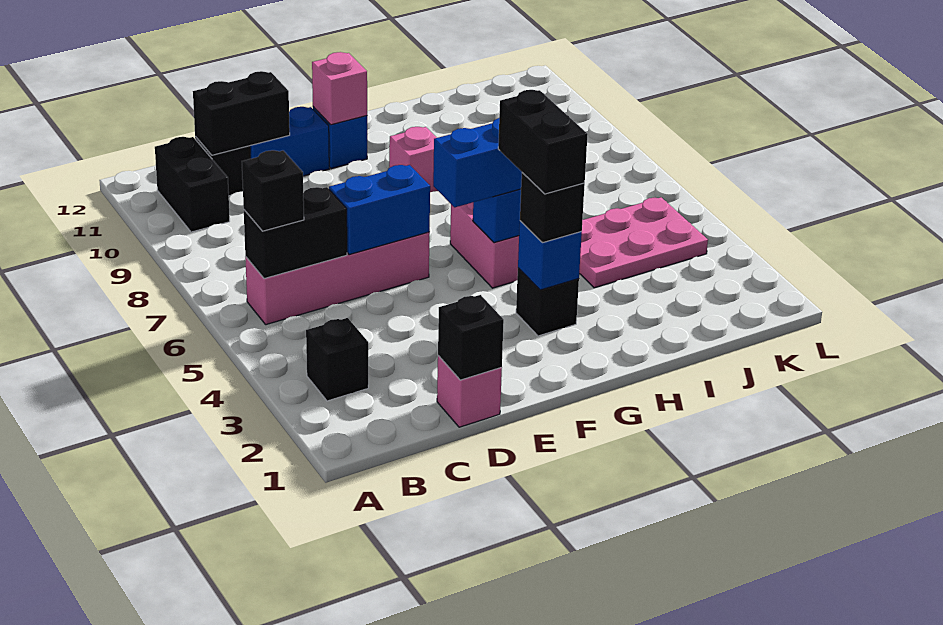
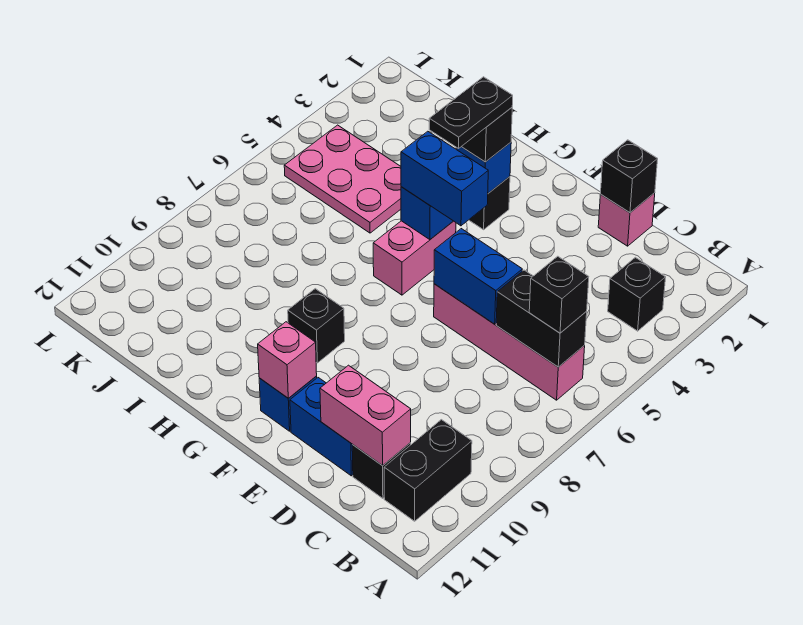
black brick C11:D11 level 2 -> pink brick C11:D11 level 2
black brick G3:G4 level 4 -> black plate G3:G4 level 4
pink brick G9 level 1 -> black brick G9 level 1

